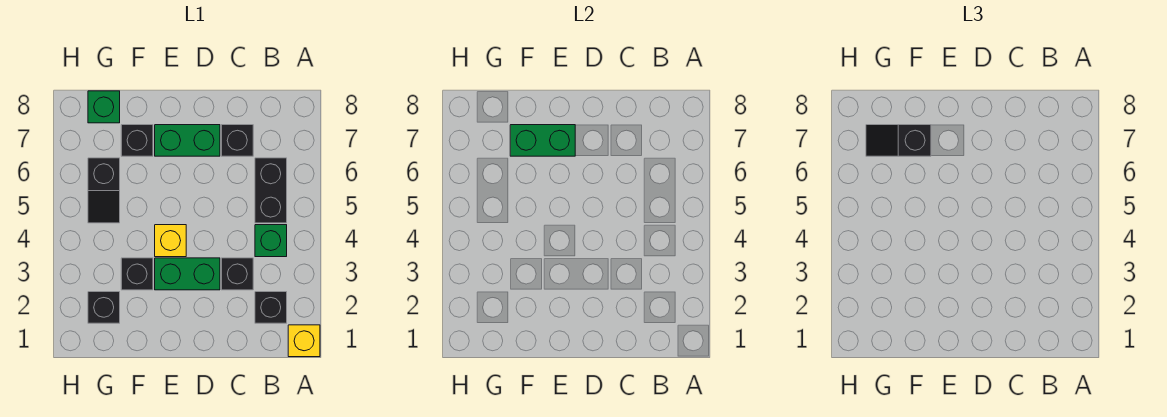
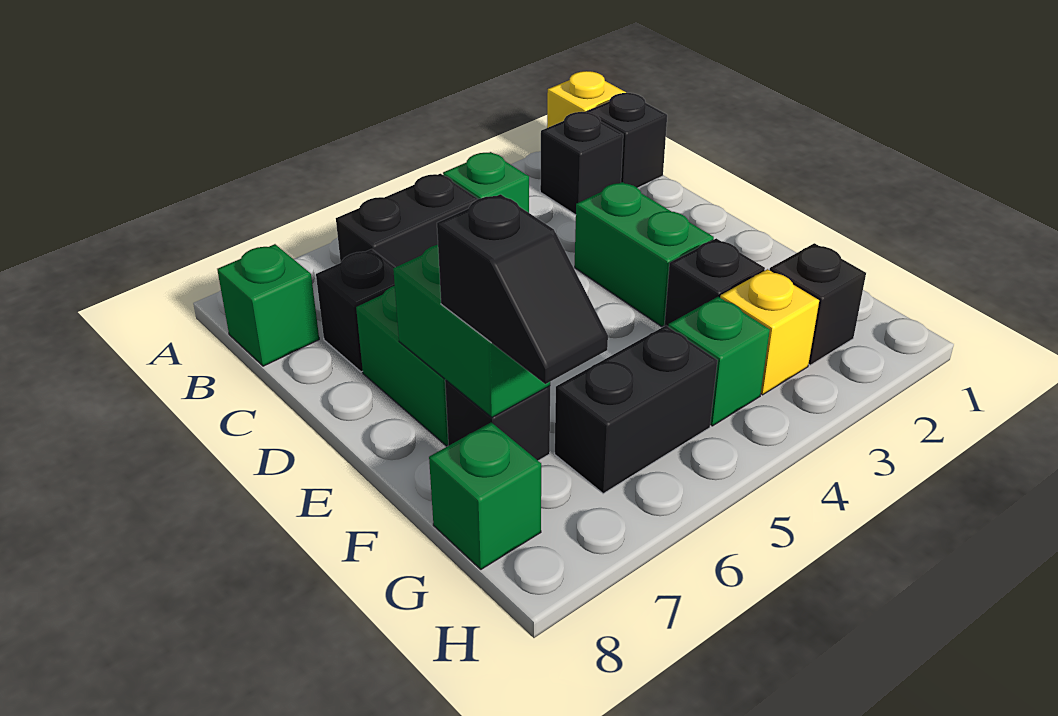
none -> green brick B8 level 1
black brick C3 level 1 -> black brick B1 level 1
yellow brick E4 level 1 -> yellow brick G3 level 1
none -> green brick G4 level 1
black slope G5:G6 level 1 top 6 -> black brick G5:G6 level 1

